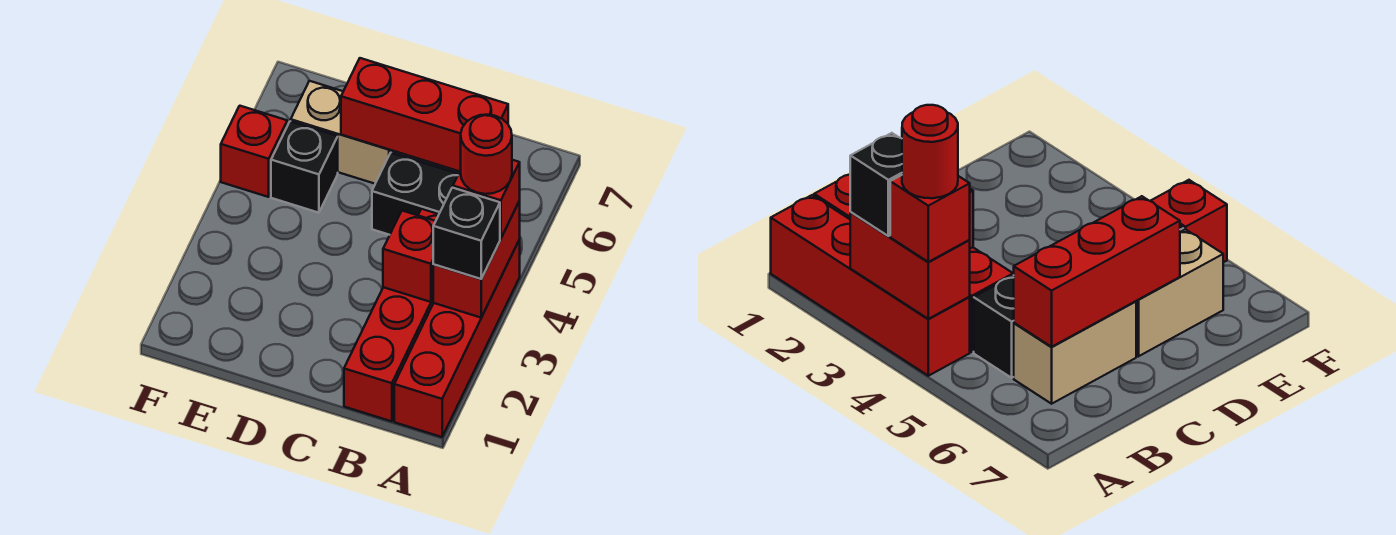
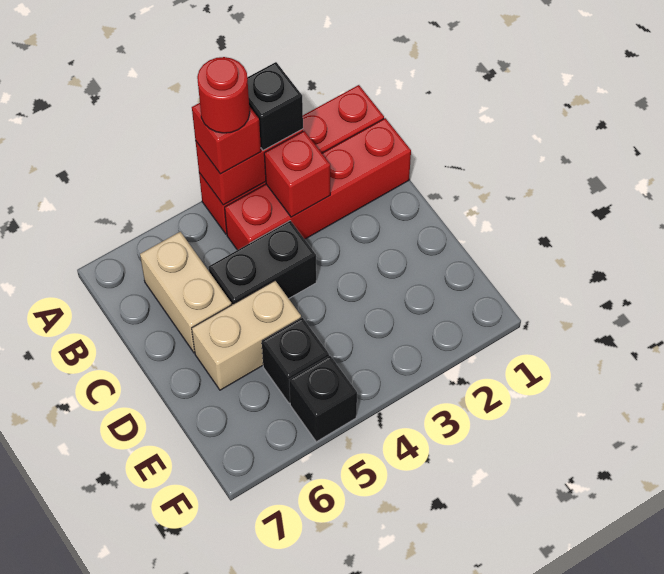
black brick B5:C5 level 1 -> black brick C4:C5 level 1
red brick B6:D6 level 2 -> none
tan brick D6:E6 level 1 -> tan brick D5:D6 level 1
red brick F5 level 1 -> black brick F5 level 1

